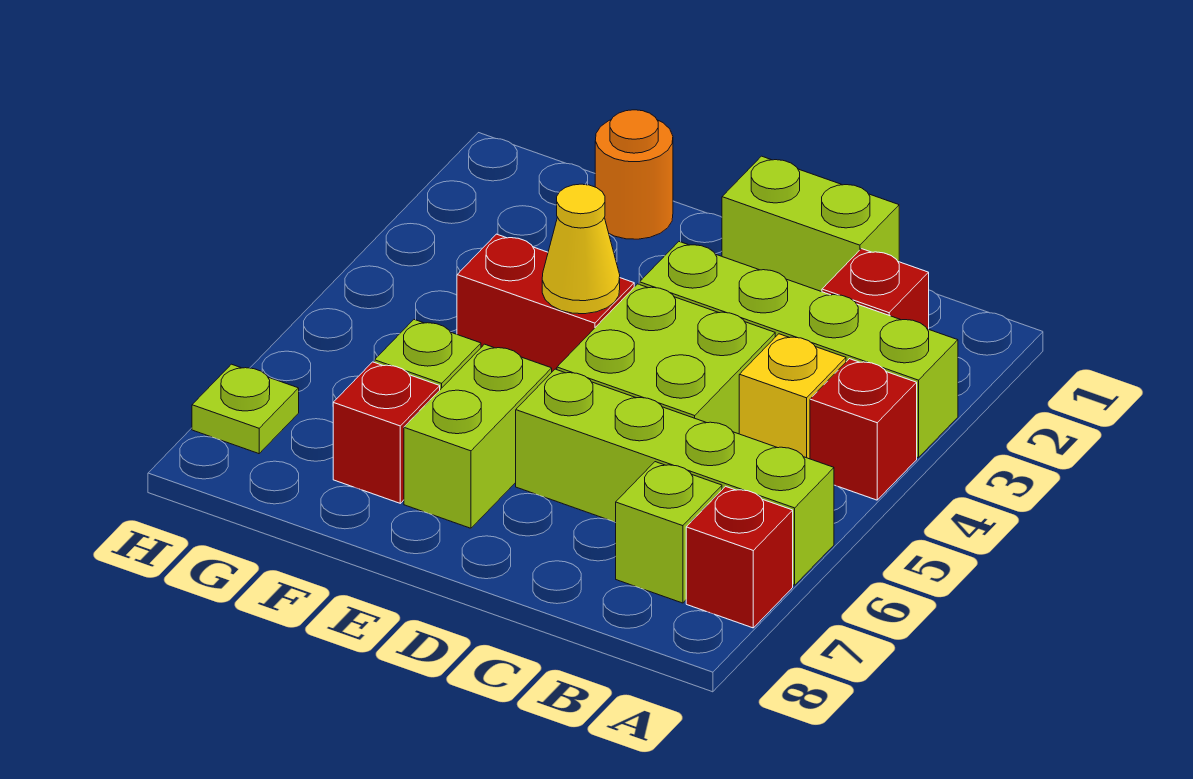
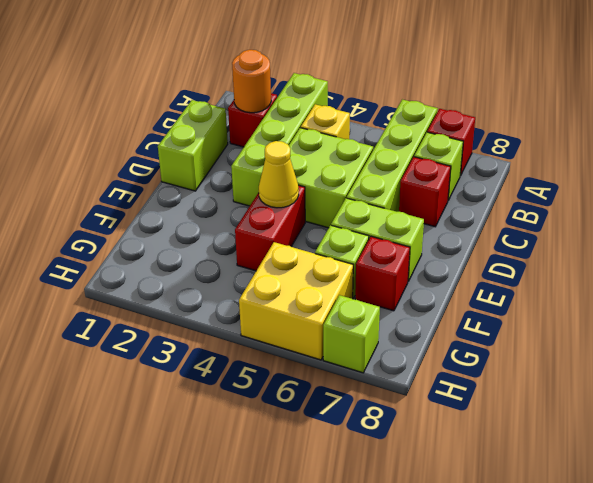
red brick A4 level 1 -> red brick C7 level 1
orange round brick F1 level 1 -> orange round brick B2 level 2
none -> yellow brick G5:H6 level 1
lime plate H7 level 1 -> lime brick H7 level 1

